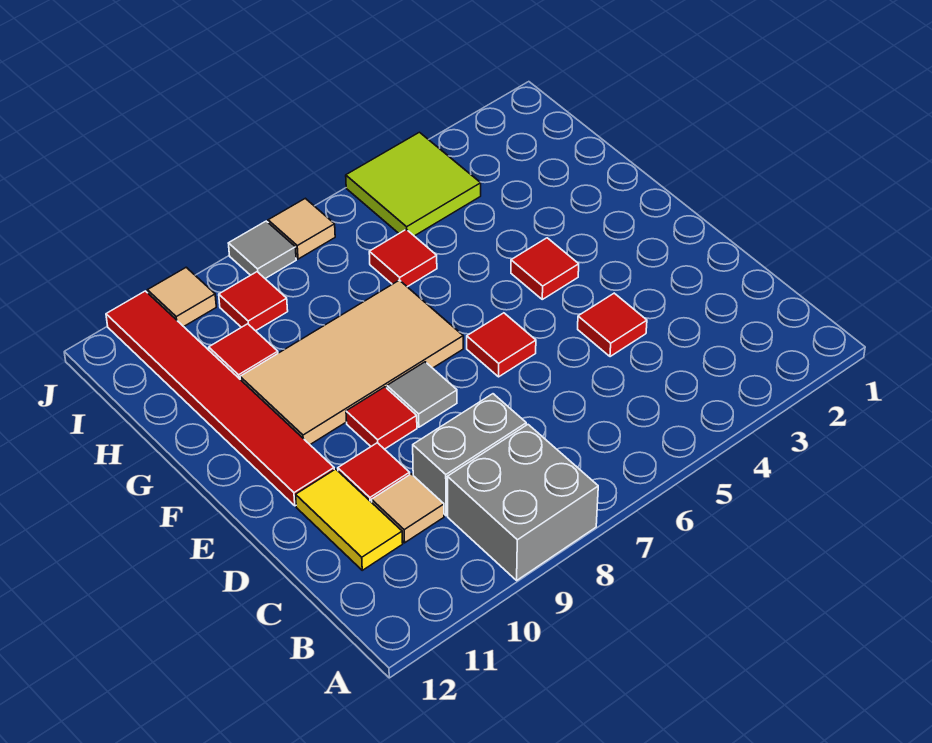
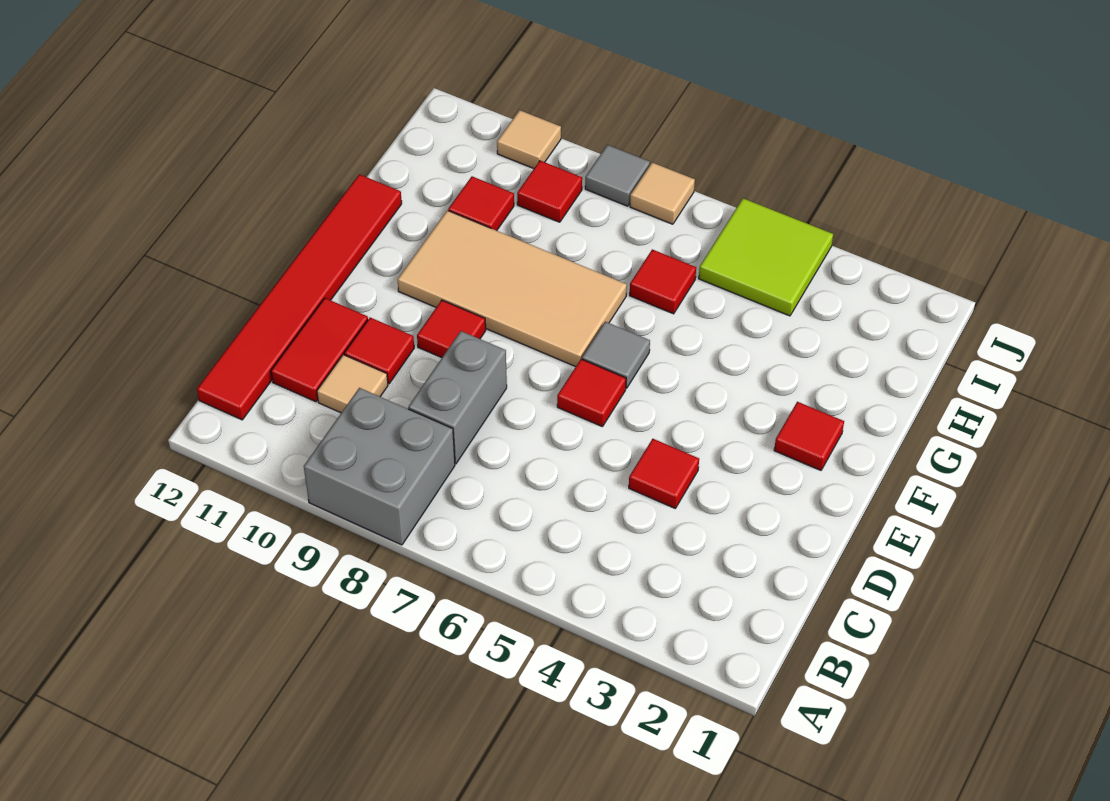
grey brick C8:C9 level 1 -> grey brick C8:D8 level 1
yellow tile C11:D11 level 1 -> red tile C11:D11 level 1
grey tile E8 level 1 -> grey tile F6 level 1
red tile E11:J11 level 1 -> red tile B12:G12 level 1
red tile F4 level 1 -> red tile F2 level 1

